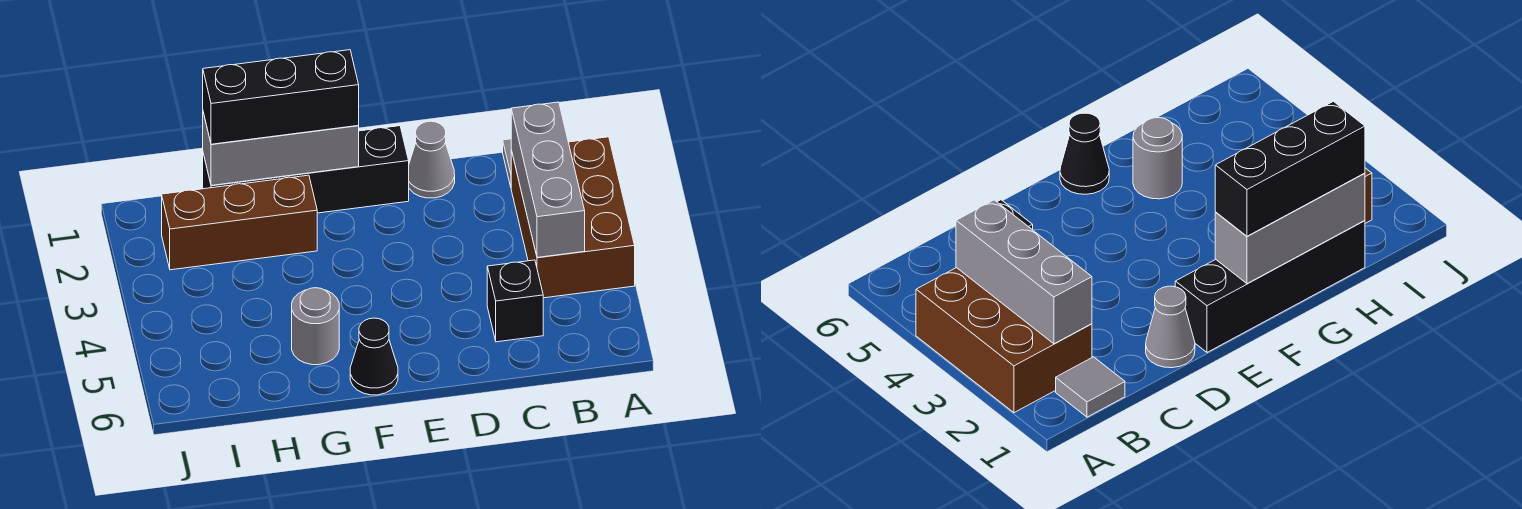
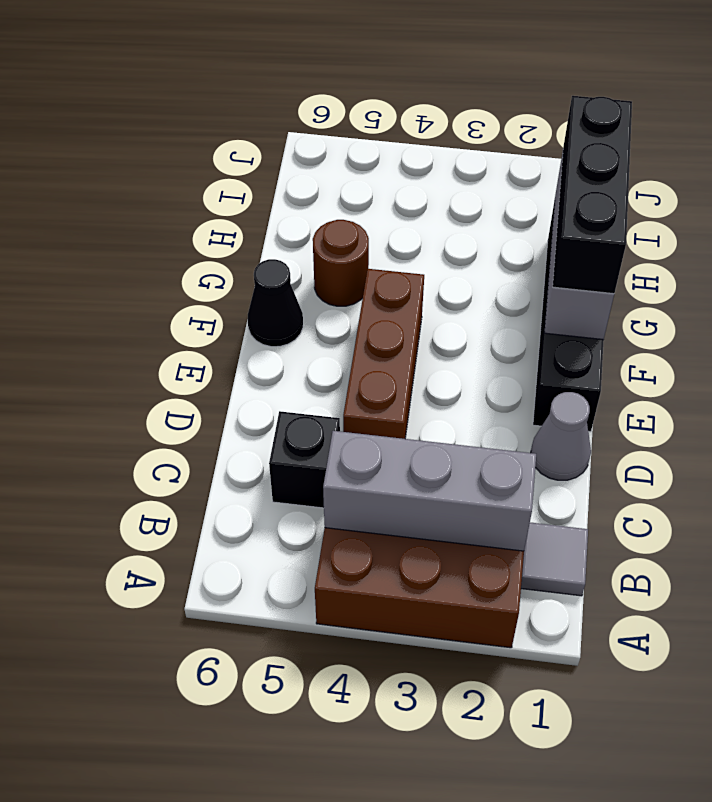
brown brick G2:I2 level 1 -> brown brick D4:F4 level 1
grey round brick G5 level 1 -> brown round brick G5 level 1

